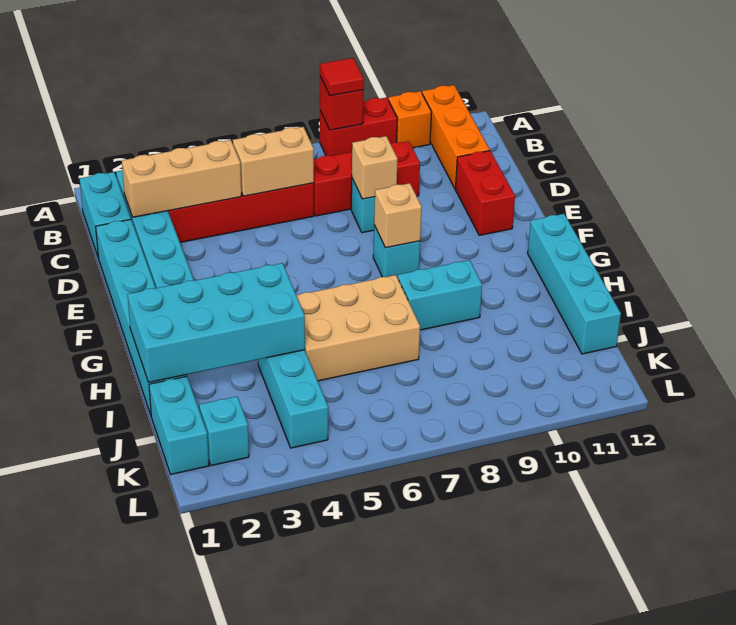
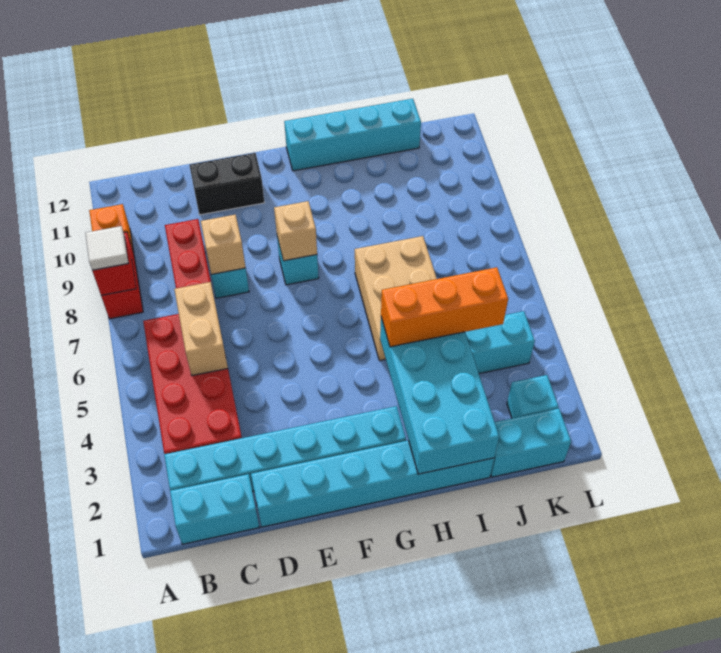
red tile A8 level 3 -> white tile A8 level 3
orange brick A11:C11 level 1 -> orange brick H4:J4 level 3
tan brick C2:C4 level 2 -> none
red brick D11:E11 level 1 -> black brick D11:E11 level 1
cyan brick H8:H9 level 1 -> none

